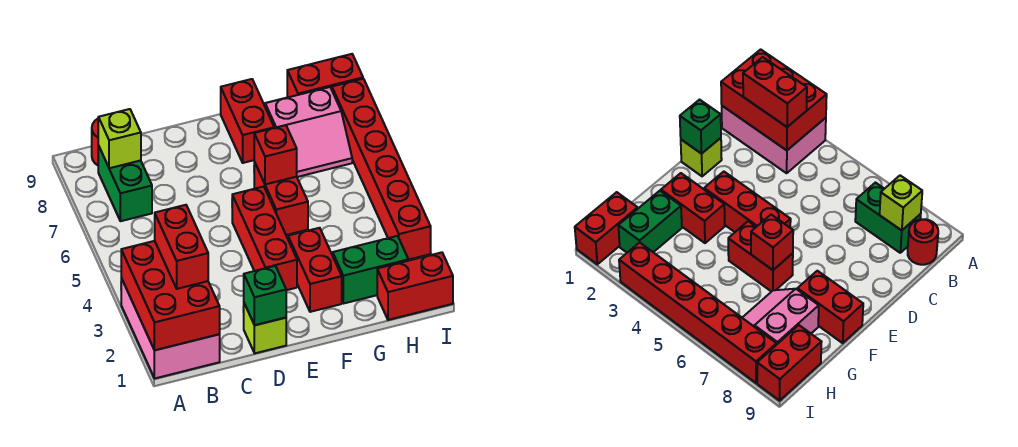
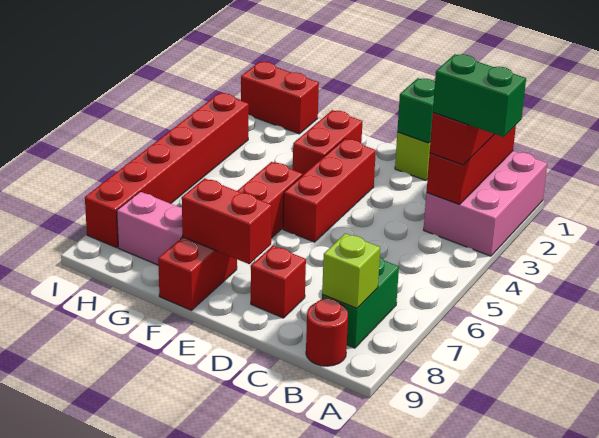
red brick A1:B3 level 2 -> red brick B1:B3 level 2
red brick F6 level 2 -> red brick D8 level 1
green brick G2:H2 level 1 -> green brick A3:B3 level 4
red brick H9:I9 level 1 -> red brick E8:F8 level 2

